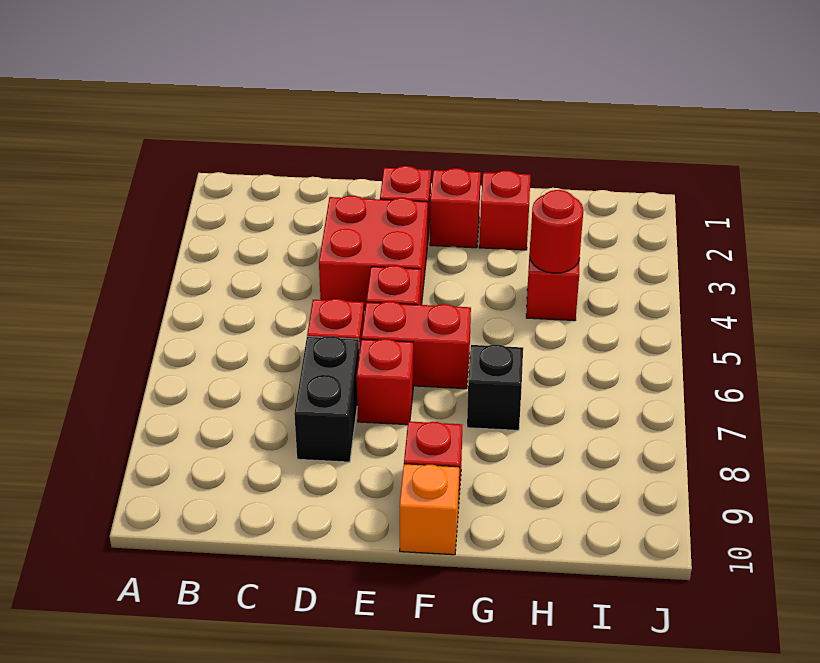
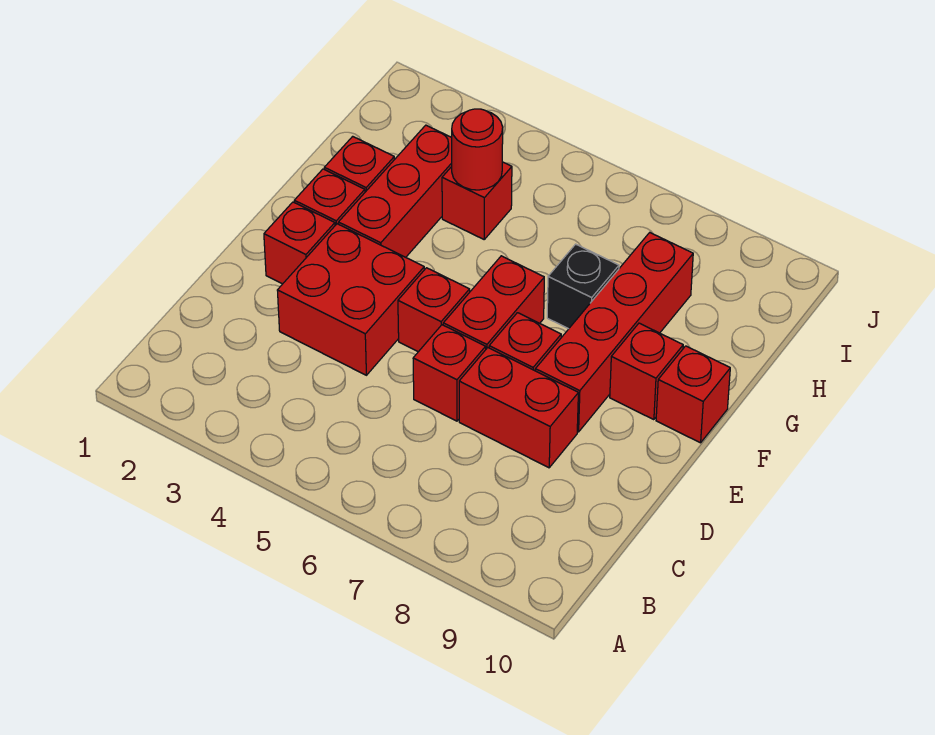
black brick D7:D8 level 1 -> red brick D7:D8 level 1
none -> red brick E8:H8 level 1
none -> red brick F3:H3 level 1
orange brick F10 level 1 -> red brick F10 level 1

